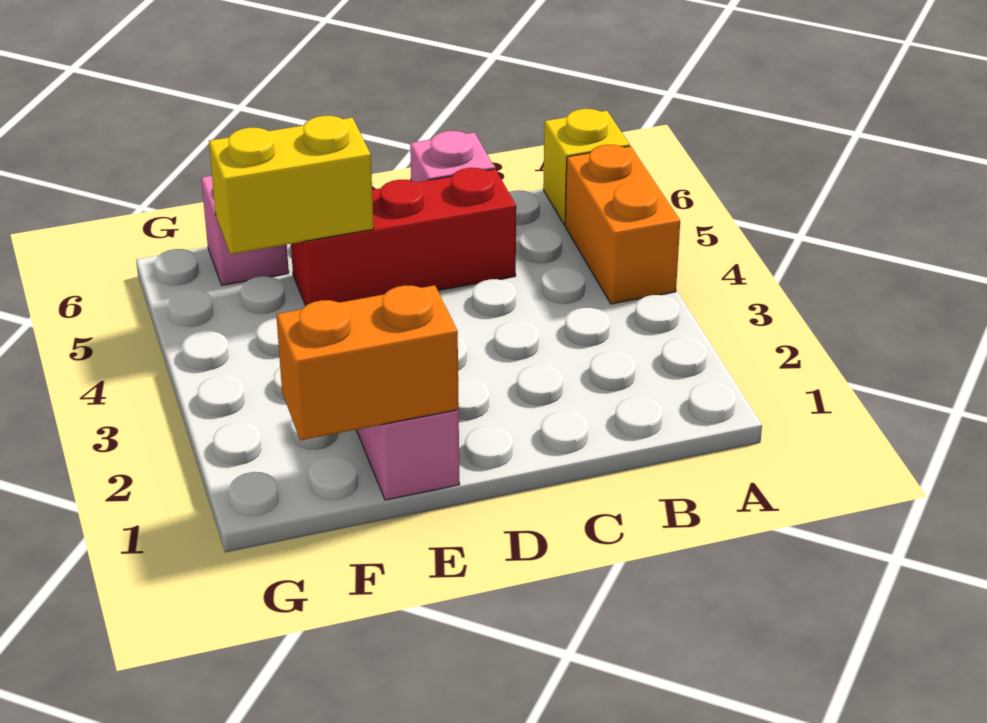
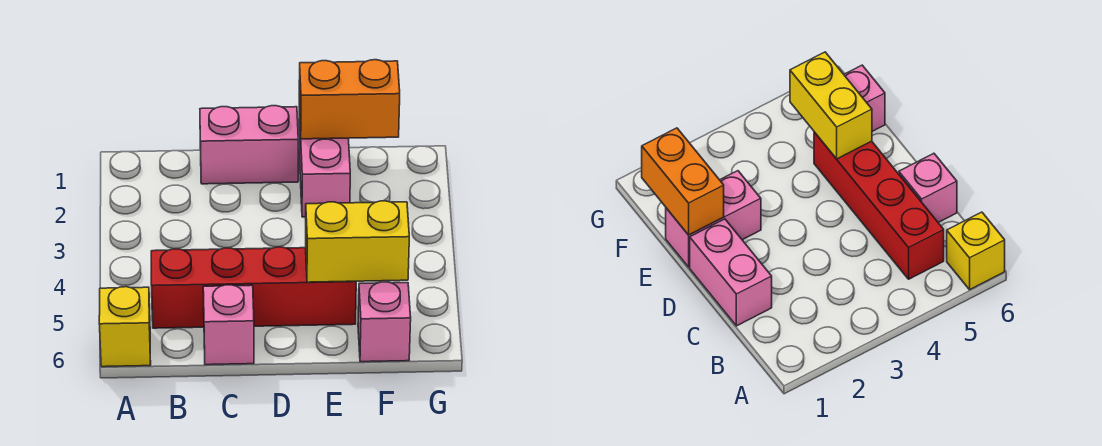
orange brick A4:A5 level 1 -> none
none -> pink brick C1:D1 level 1
red brick C5:E5 level 1 -> red brick B5:E5 level 1

